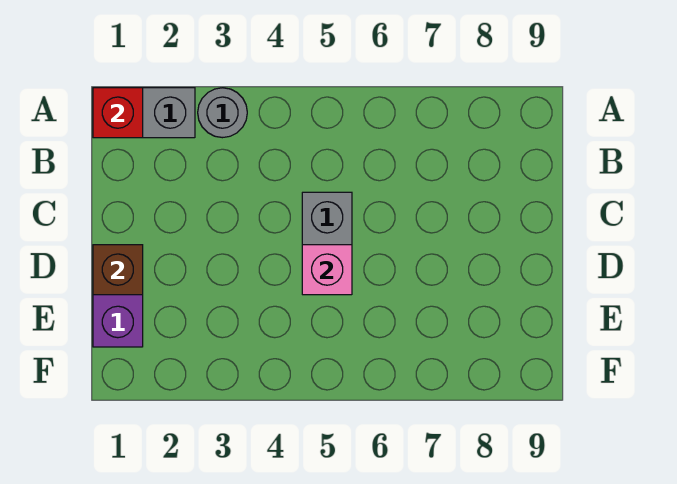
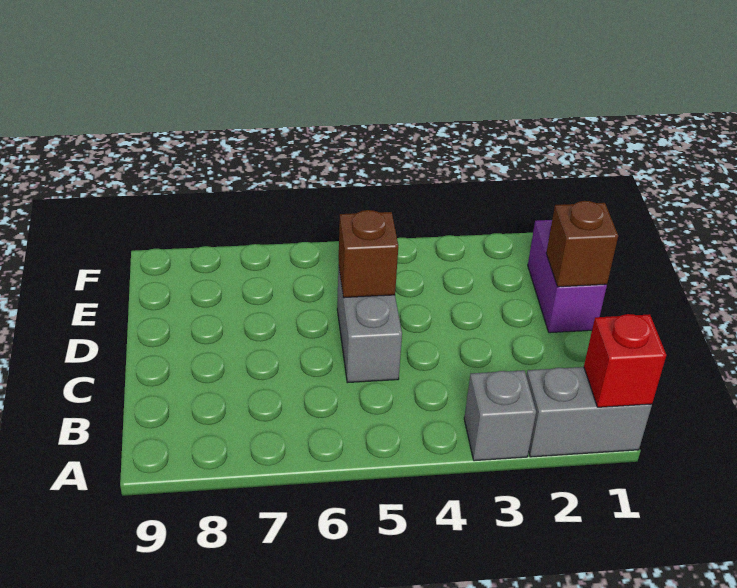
grey round brick A3 level 1 -> grey brick A3 level 1
pink brick D5 level 2 -> brown brick D5 level 2

